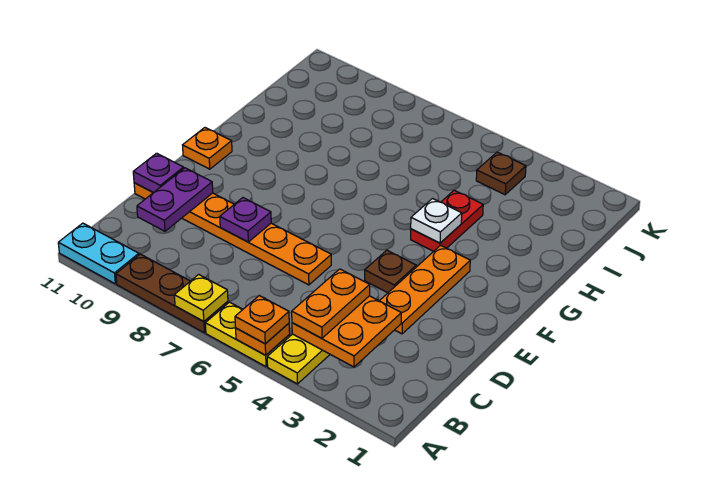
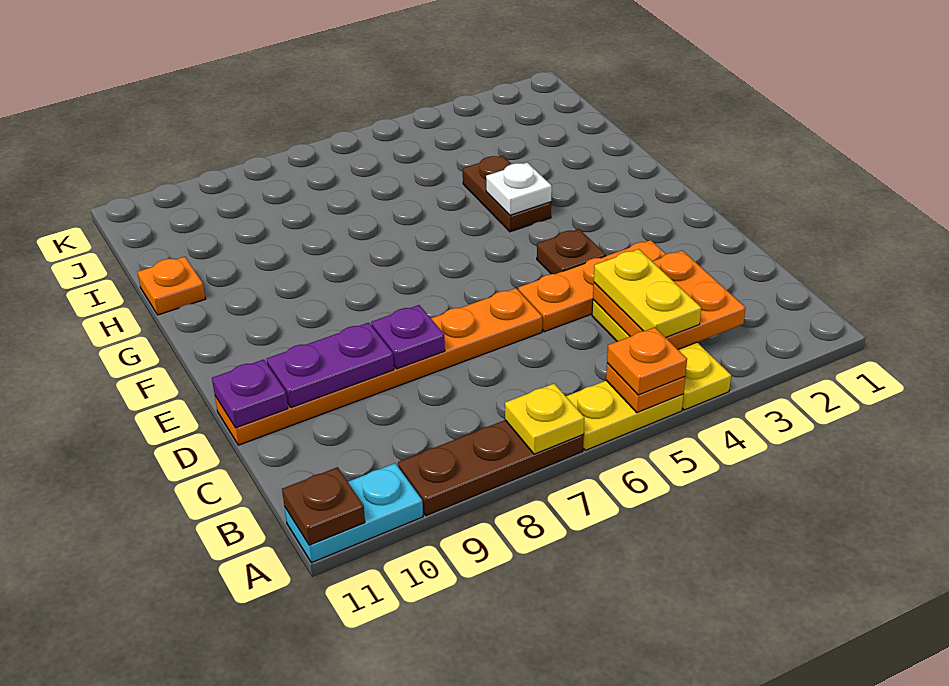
orange plate B4:C4 level 3 -> yellow plate B4:C4 level 3
purple plate C10:D10 level 2 -> purple plate D9:D10 level 2
orange plate D3:F3 level 1 -> orange plate D3:D5 level 1
orange plate F11 level 1 -> orange plate H11 level 1
red plate G4:H4 level 1 -> brown plate G4:H4 level 1
brown plate J4 level 1 -> brown plate A11 level 2

